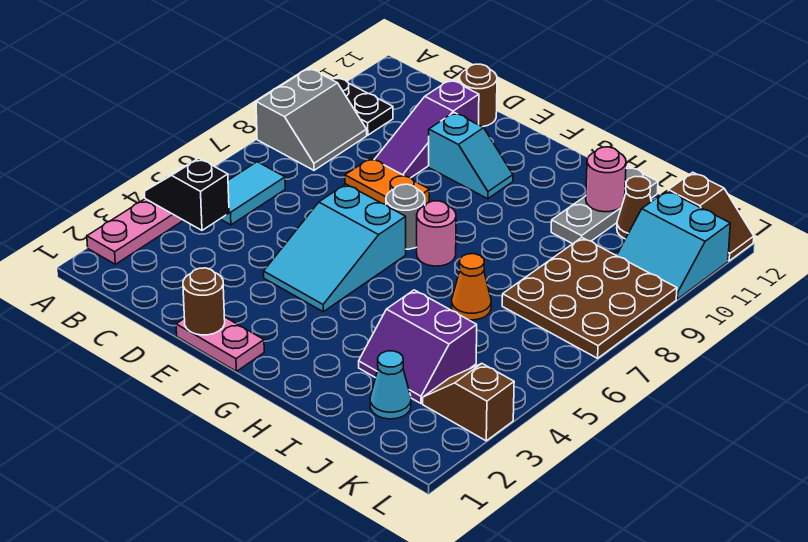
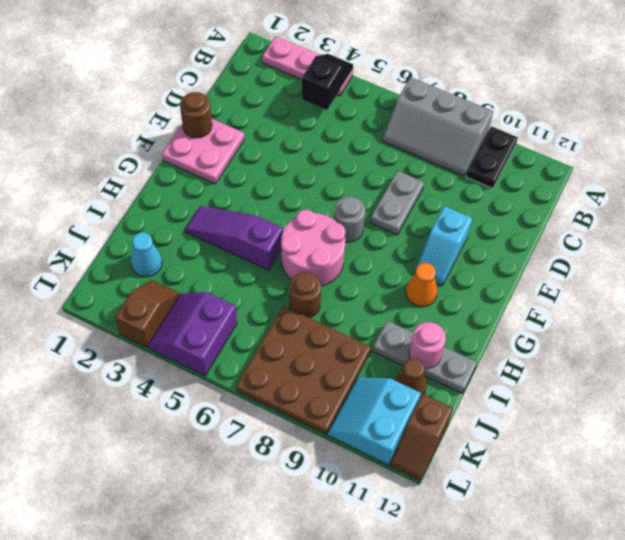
grey slope A8:B9 level 1 top A -> grey slope A7:B9 level 1 top A
cyan tile B5:B6 level 1 -> none
orange plate D8:E8 level 1 -> grey plate D8:E8 level 1
purple slope D9:D11 level 1 top 11 -> purple slope H3:H5 level 1 top 5
brown round brick D12 level 1 -> brown round brick I7 level 1
pink plate E1:F1 level 1 -> pink plate E1:F2 level 1
cyan slope E4:F6 level 1 top 6 -> none
pink round brick G7 level 1 -> pink round brick G6:H7 level 1
purple slope I3:J4 level 1 top 4 -> purple slope K4:L5 level 1 top 5
orange cone I6 level 1 -> orange cone G10 level 1

